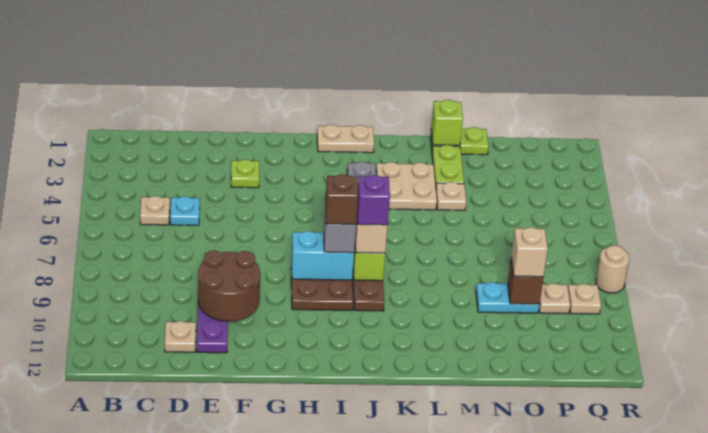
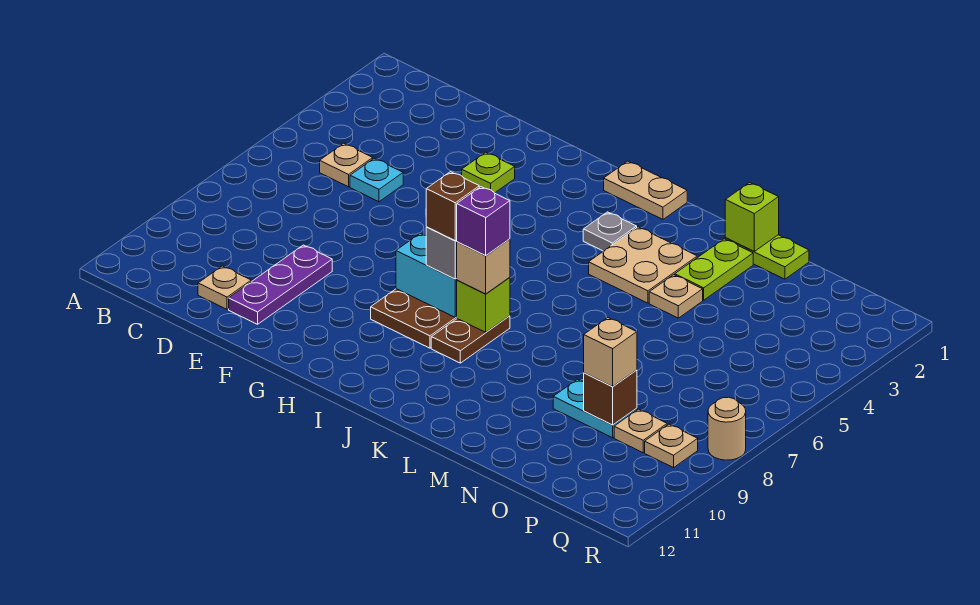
brown round brick E9:F10 level 2 -> none

